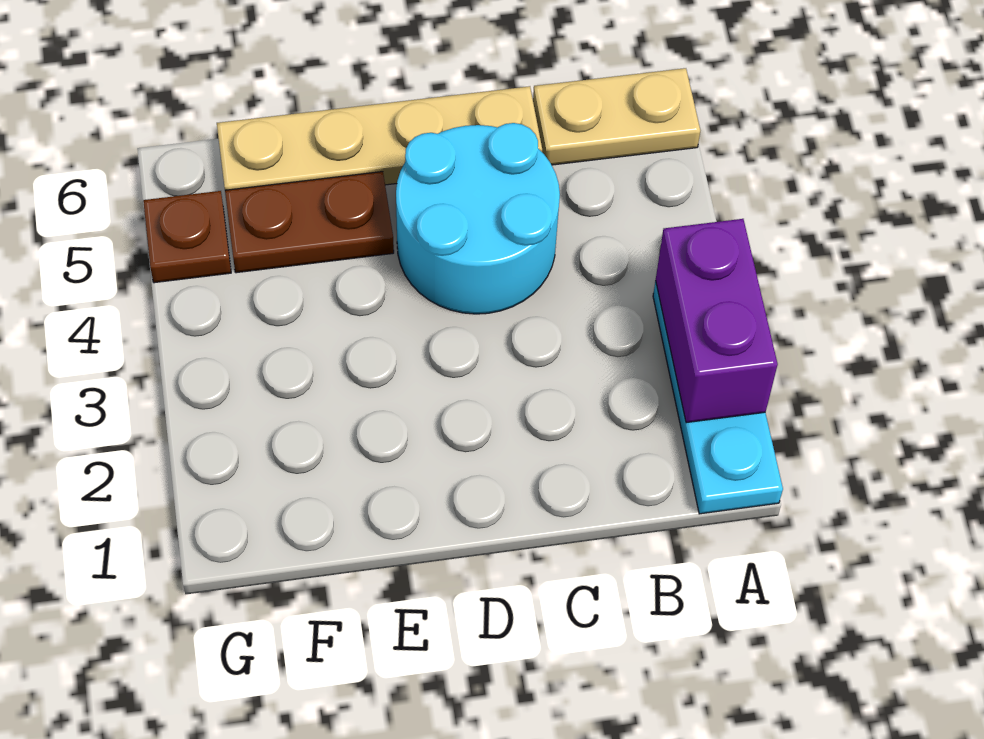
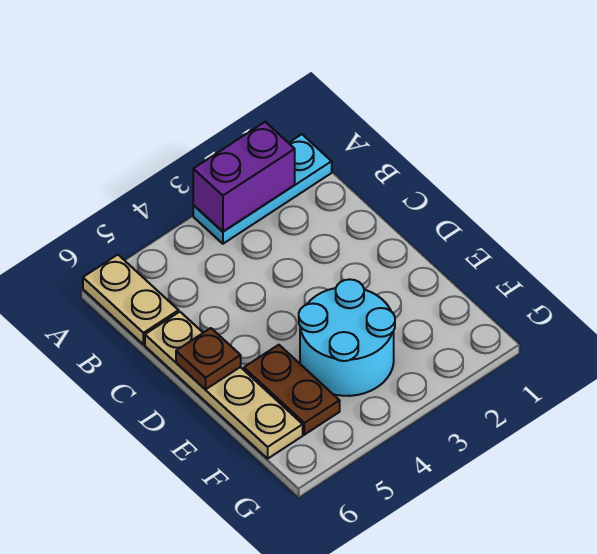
cyan round brick C4:D5 level 1 -> cyan round brick E3:F4 level 1
brown plate G5 level 1 -> brown plate D6 level 2

